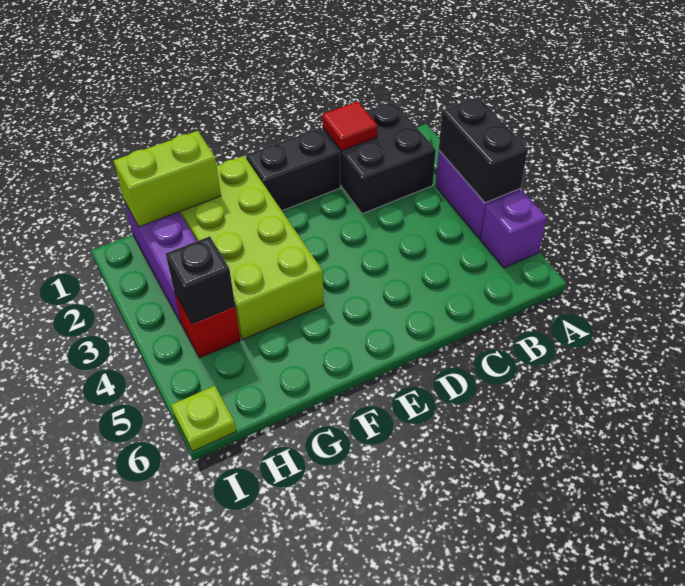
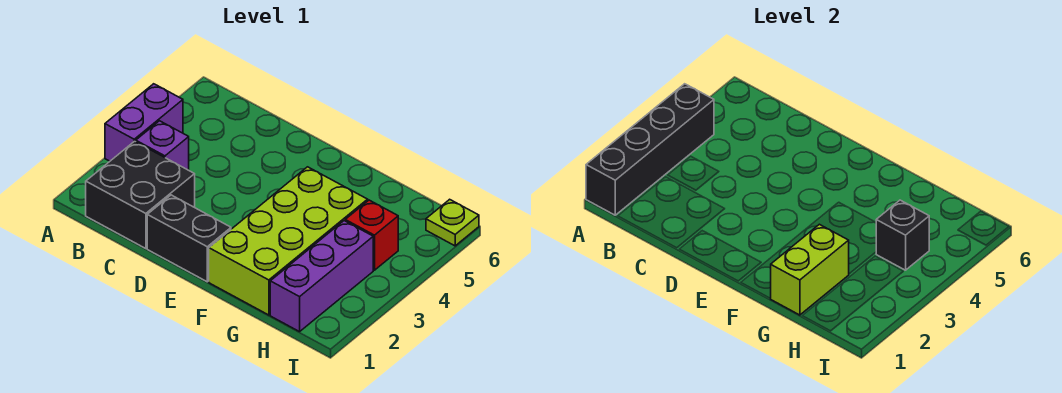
black brick A3:A4 level 2 -> black brick A1:A4 level 2
purple brick A5 level 1 -> purple brick B3 level 1
red tile C1 level 2 -> none
lime brick G1:H1 level 2 -> lime brick G1:G2 level 2

